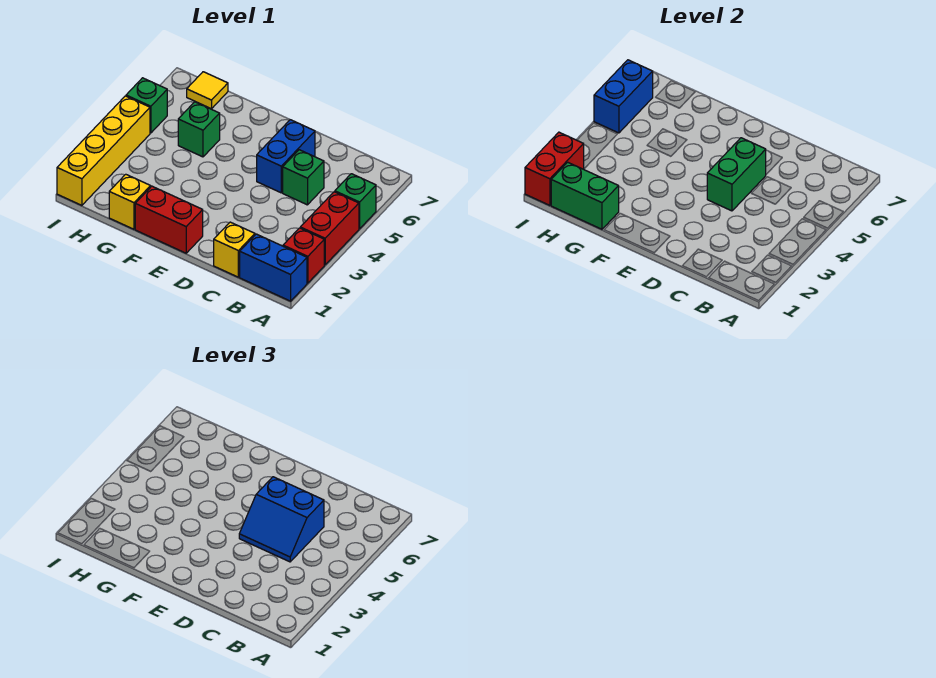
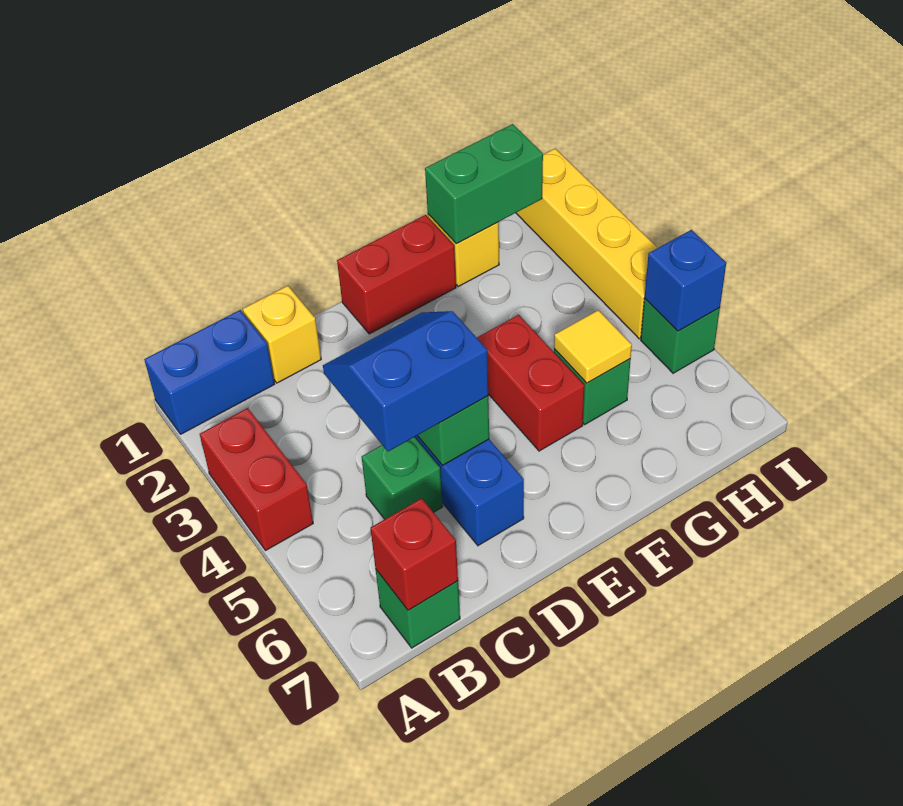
red brick A2 level 1 -> red brick B7 level 2
green brick A5 level 1 -> green brick B7 level 1
yellow tile H7 level 1 -> yellow tile G5 level 2
red brick I1:I2 level 2 -> red brick F4:F5 level 1
blue brick I5:I6 level 2 -> blue brick I5 level 2

